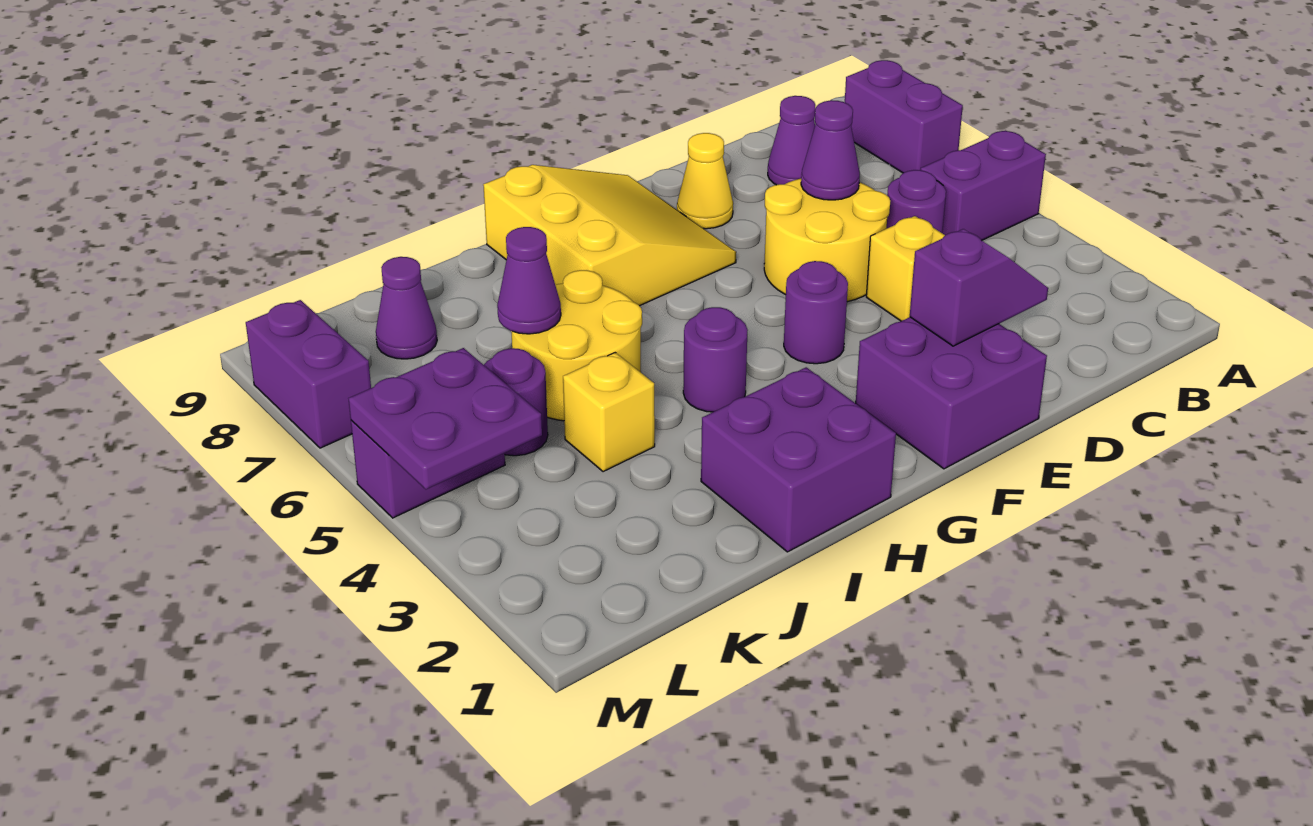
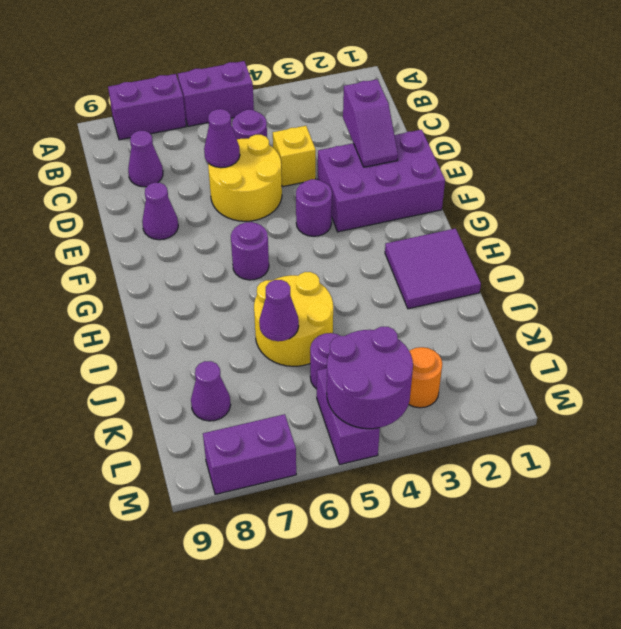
purple brick A5:B5 level 1 -> purple brick A5:A6 level 1
purple slope D2:E2 level 2 top E -> purple slope D2:E2 level 2 top D
purple brick E1:F2 level 1 -> purple brick E1:F3 level 1
yellow cone E8 level 1 -> purple cone E8 level 1
yellow slope F7:H9 level 1 top H -> none
purple brick H1:I2 level 1 -> purple tile H1:I2 level 1
purple round brick H4 level 1 -> purple round brick G6 level 1
yellow brick J4 level 1 -> none
none -> orange round brick L3 level 1
purple plate L4:M5 level 2 -> purple round brick L4:M5 level 2

